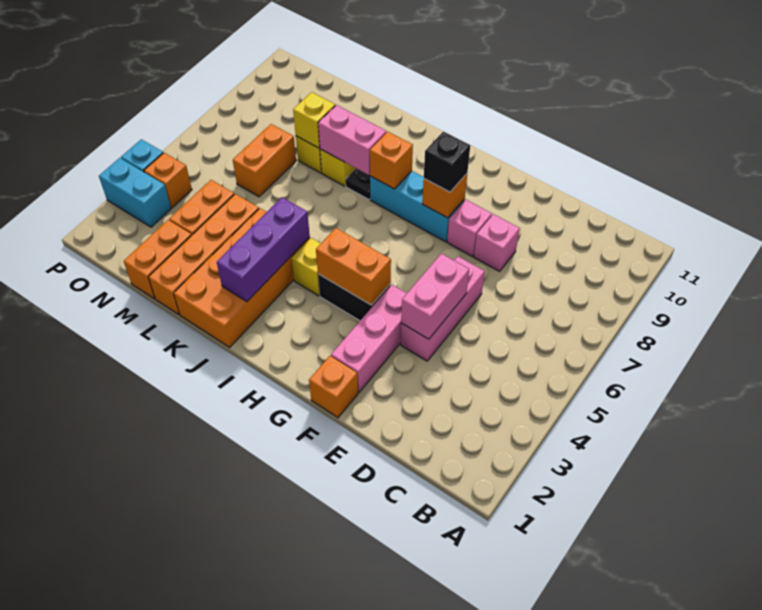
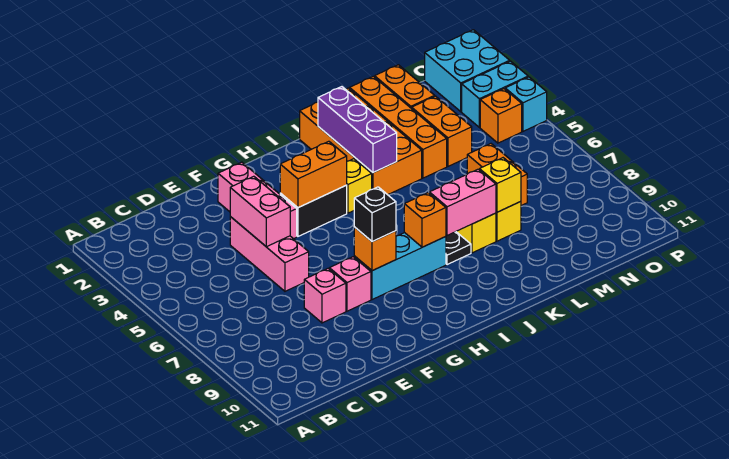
orange brick F1 level 1 -> none
none -> cyan brick O1:P2 level 1

